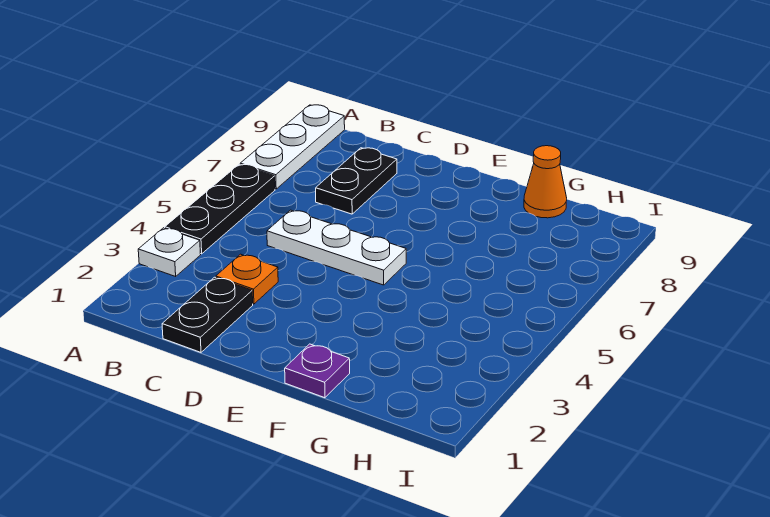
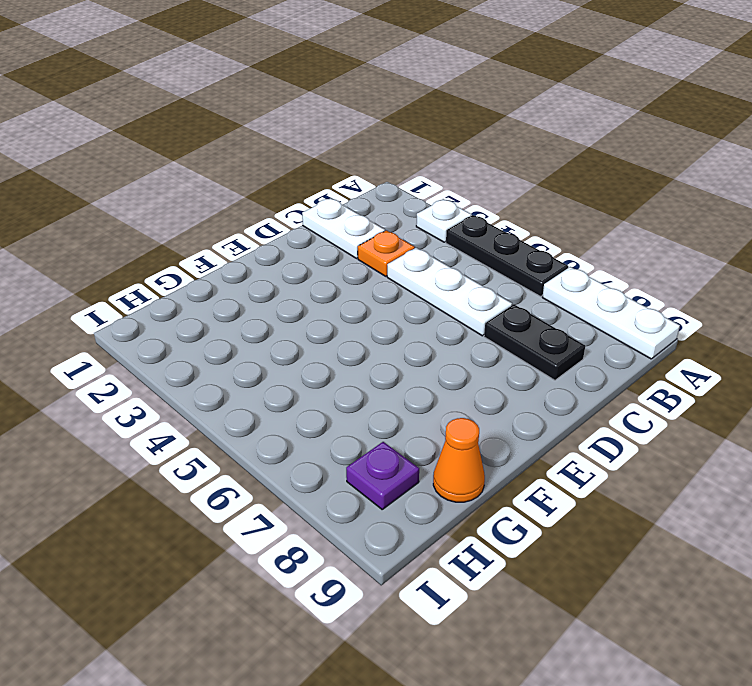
black plate C1:C2 level 1 -> white plate C1:C2 level 1
white plate C5:E5 level 1 -> white plate C4:C6 level 1
purple plate F1 level 1 -> purple plate H8 level 1

